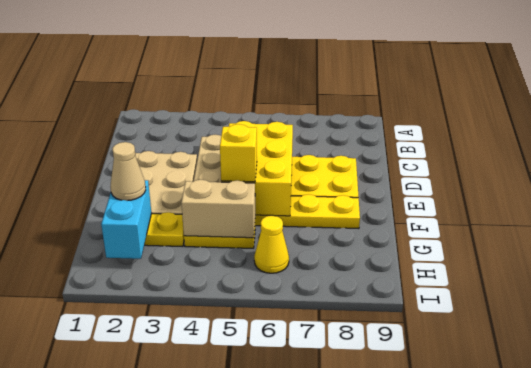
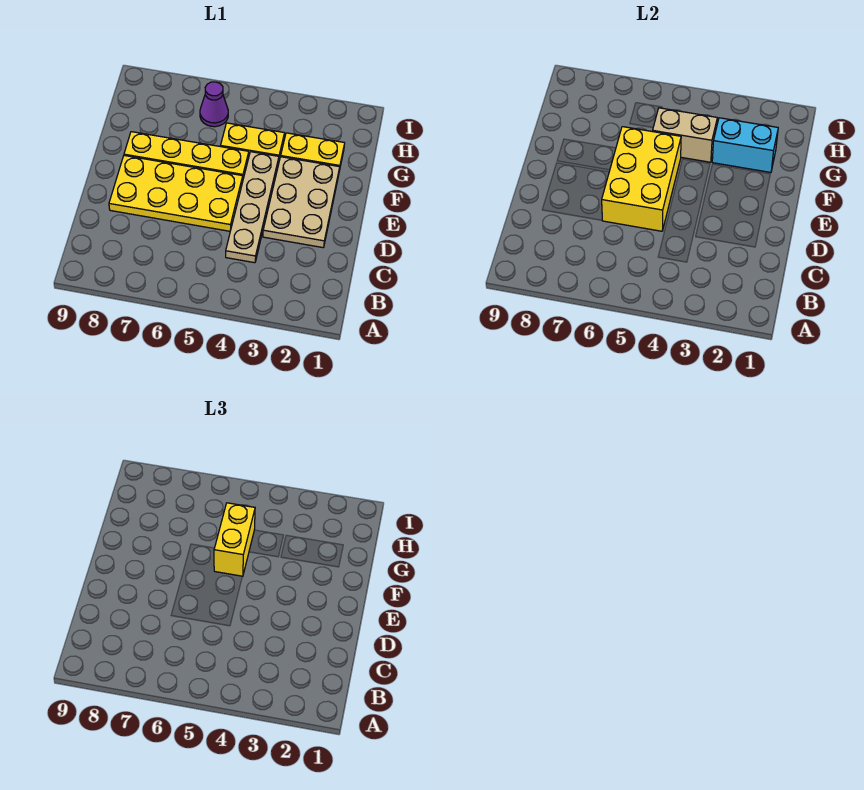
yellow brick F5 level 3 -> yellow brick F5:G5 level 3
cyan brick G2:H2 level 2 -> cyan brick G2:G3 level 2
tan cone G2 level 3 -> none
yellow cone H6 level 1 -> purple cone H6 level 1

